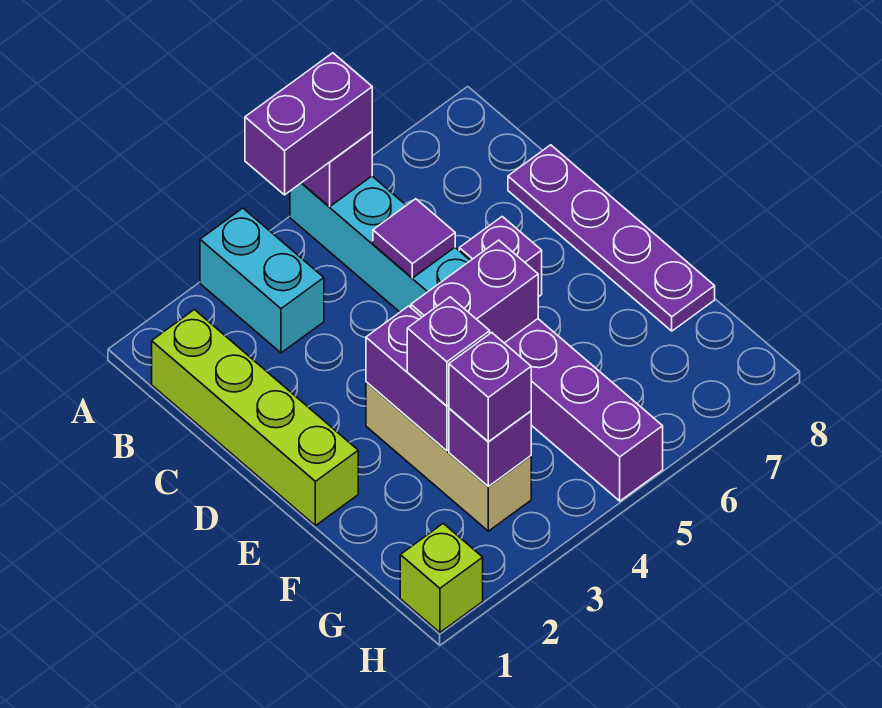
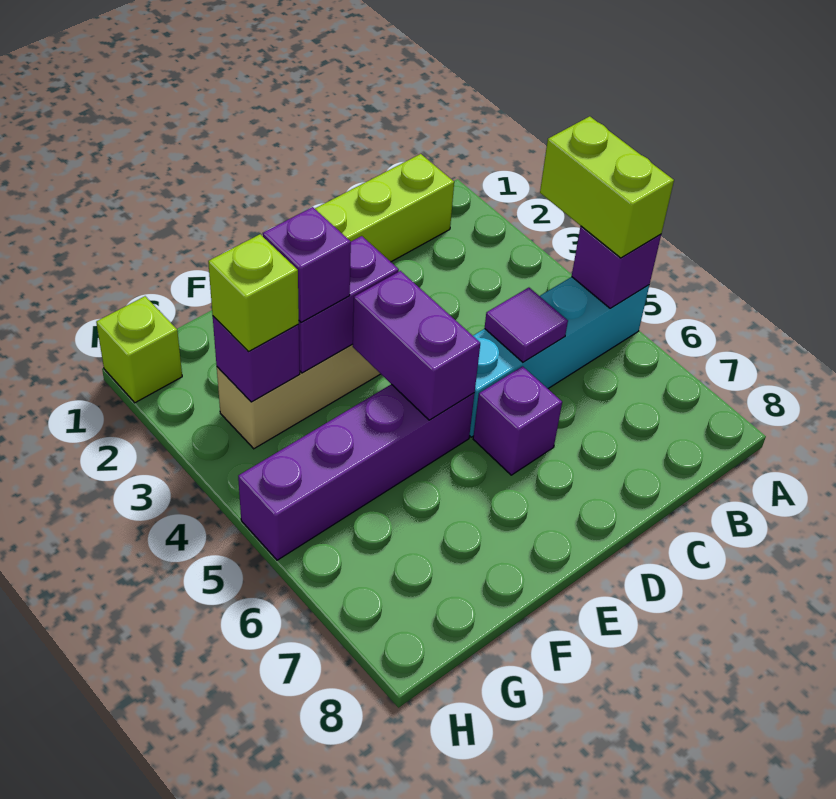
cyan brick A3:B3 level 1 -> none
purple brick A4:A5 level 3 -> lime brick A4:A5 level 3
purple plate C8:F8 level 1 -> none
purple brick G3 level 3 -> lime brick G3 level 3

